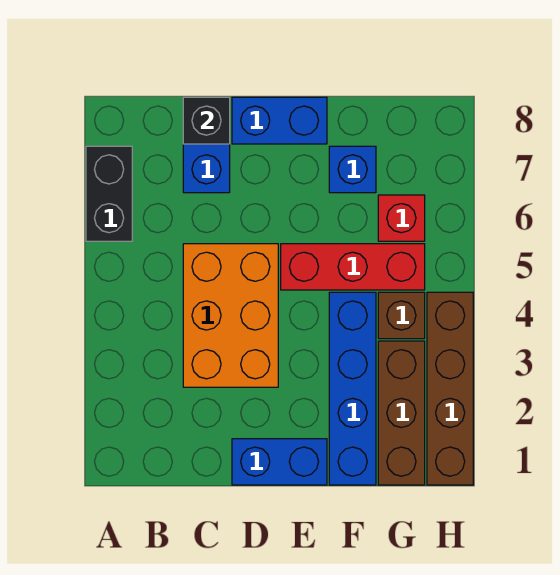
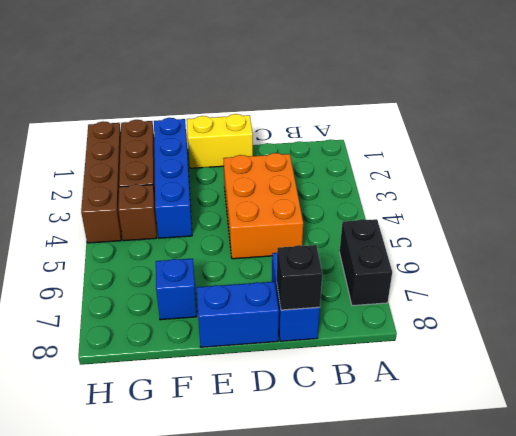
blue brick D1:E1 level 1 -> yellow brick D1:E1 level 1
red brick E5:G5 level 1 -> none
red brick G6 level 1 -> none

